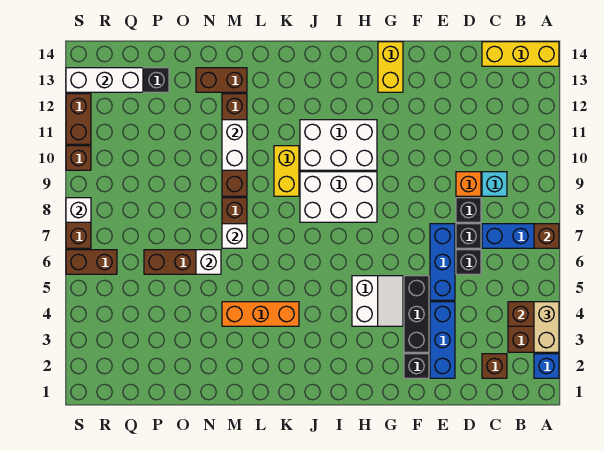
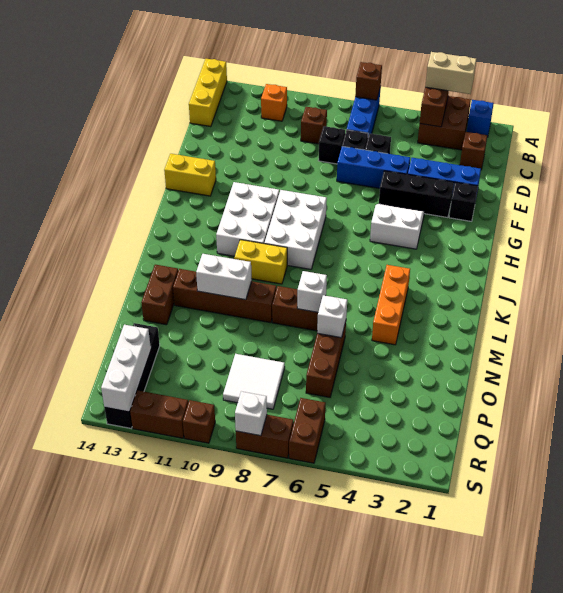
cyan brick C9 level 1 -> brown brick C9 level 1
orange brick D9 level 1 -> orange brick B11 level 1
none -> white tile P8:Q9 level 1

